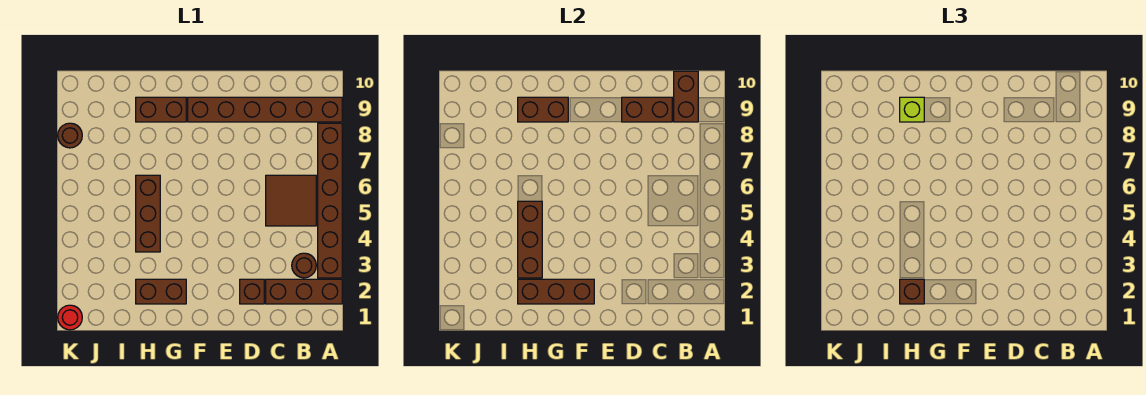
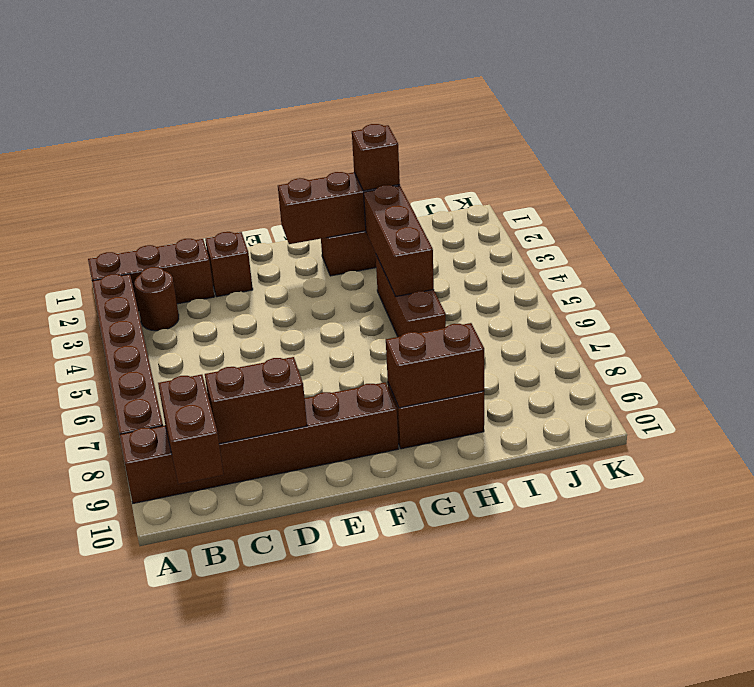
brown tile B5:C6 level 1 -> none
lime brick H9 level 3 -> none
red round brick K1 level 1 -> none
brown round brick K8 level 1 -> none

